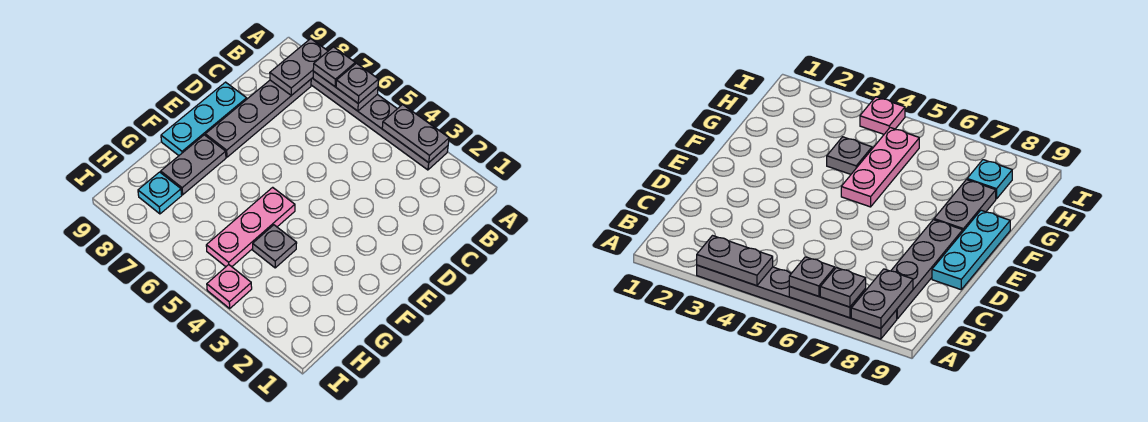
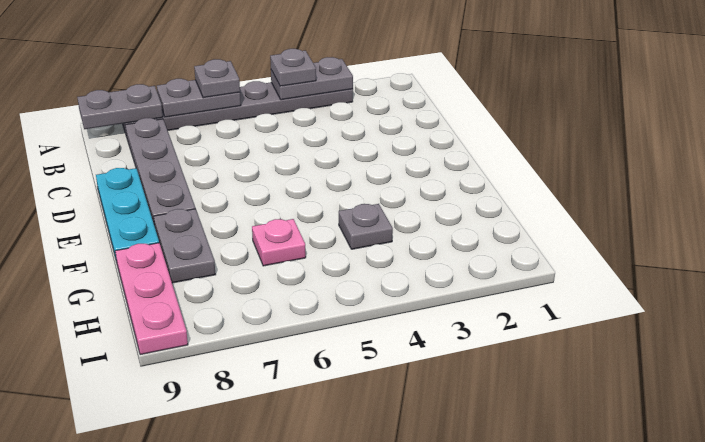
grey plate A7 level 3 -> grey plate A4 level 3
grey plate A8:B8 level 2 -> grey plate A8:A9 level 2
pink plate F5:H5 level 1 -> pink plate G9:I9 level 1
cyan plate H8 level 1 -> none
pink plate I4 level 1 -> pink plate G6 level 1

